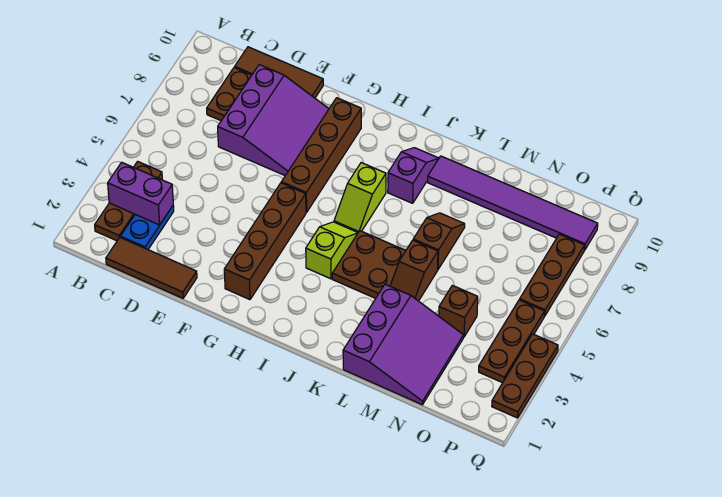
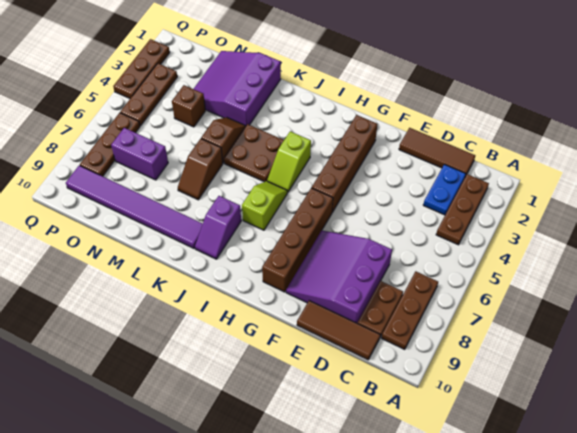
purple brick B3:C3 level 2 -> purple brick N7:O7 level 1
none -> brown plate B7:B9 level 1

